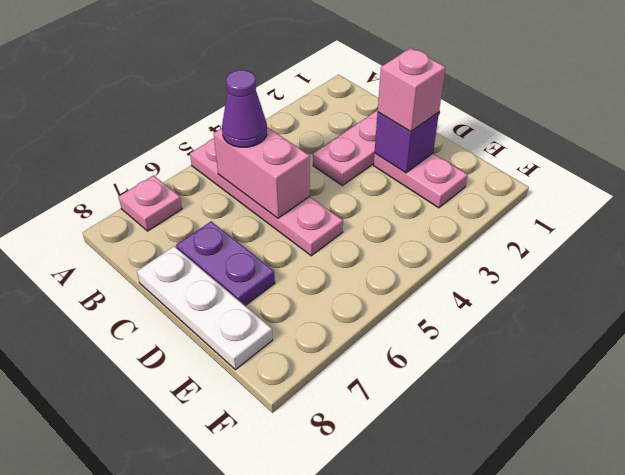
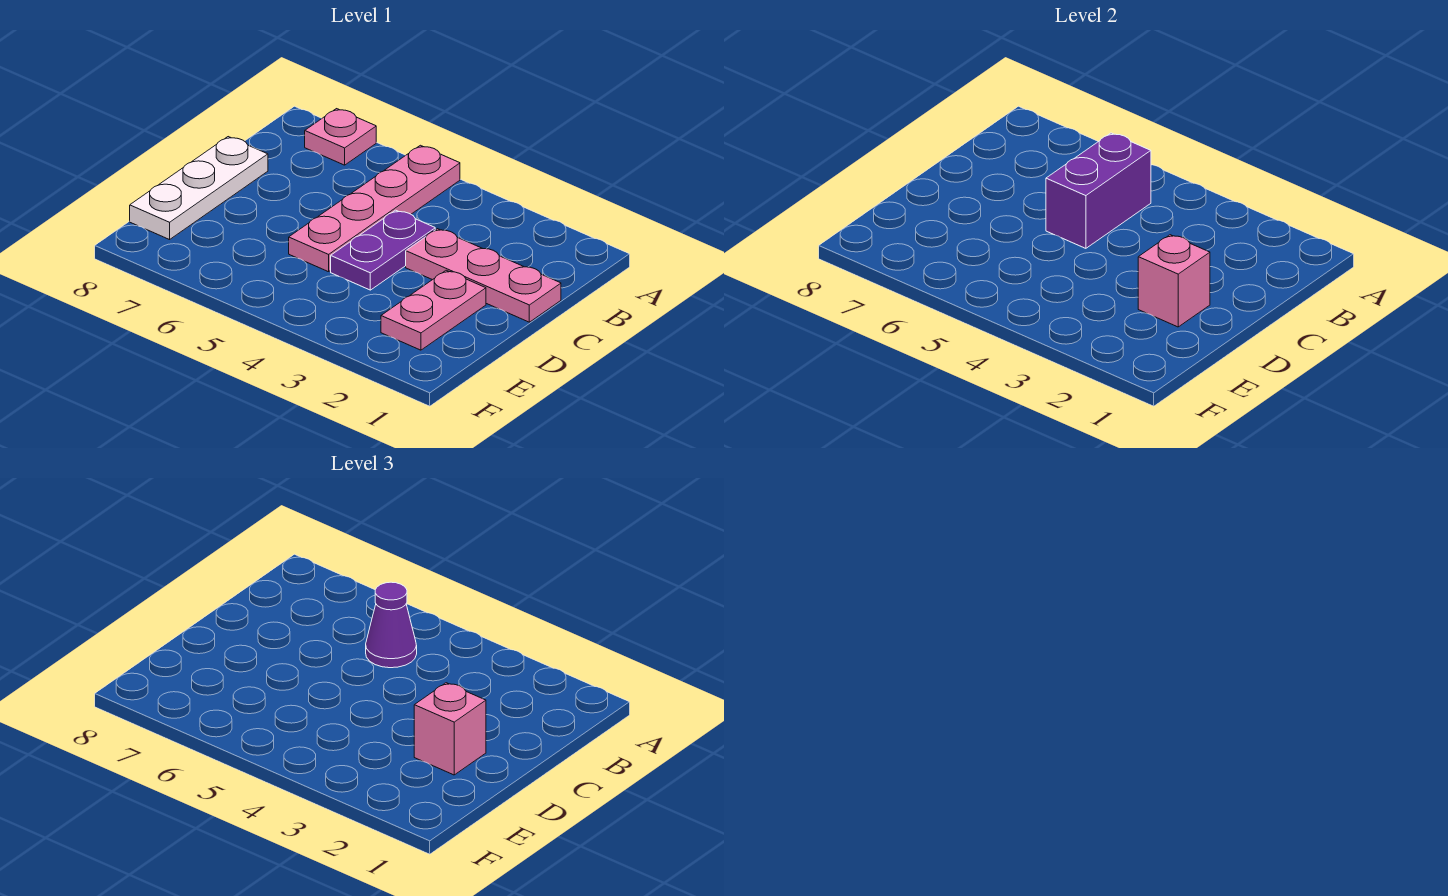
pink brick B5:C5 level 2 -> purple brick B5:C5 level 2
purple plate C7:D7 level 1 -> purple plate C4:D4 level 1
purple brick D2 level 2 -> pink brick D2 level 2

